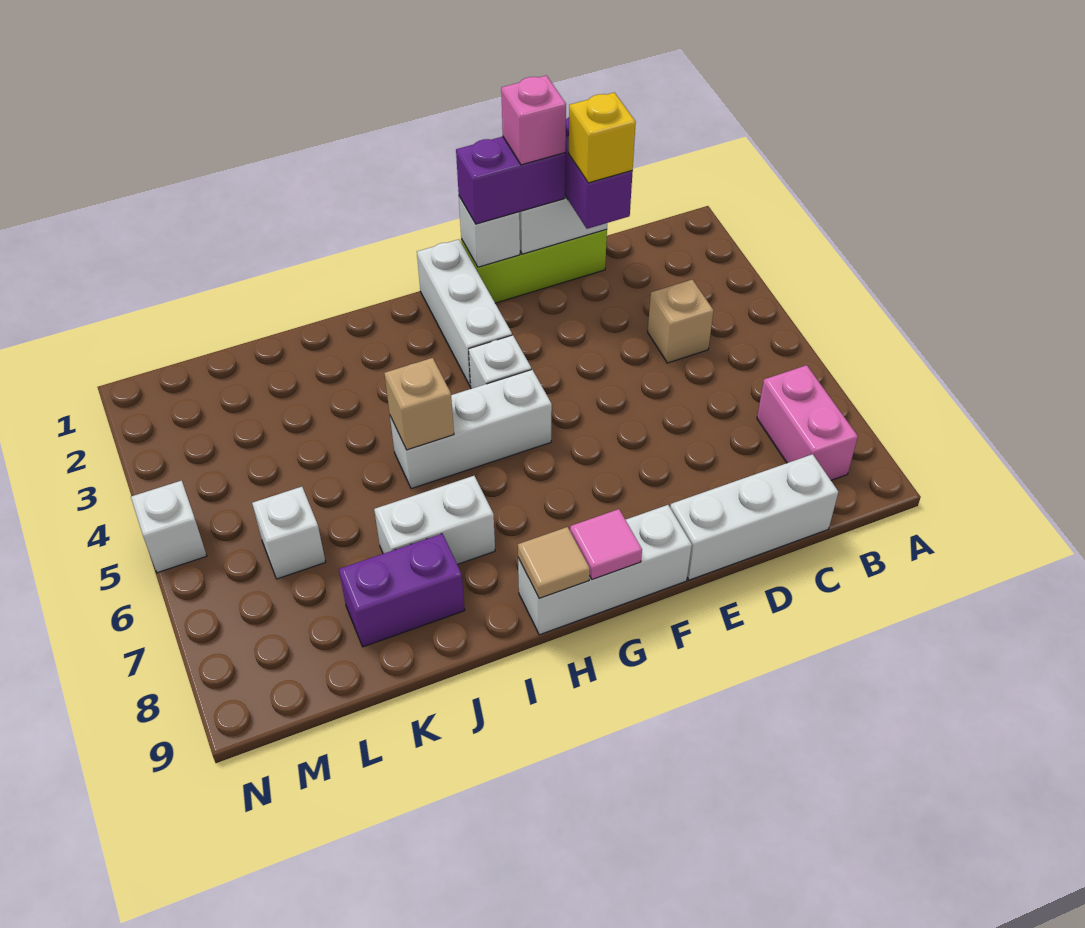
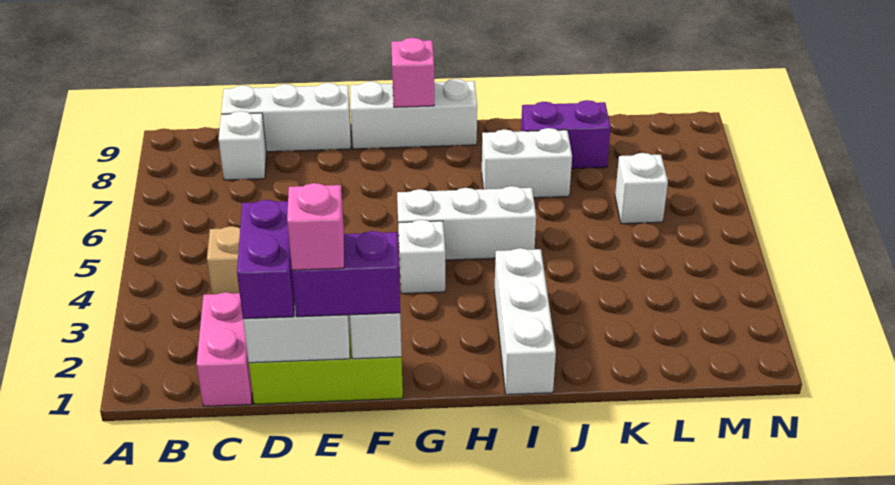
pink brick B7:B8 level 1 -> pink brick C1:C2 level 1
yellow brick D2 level 4 -> none
white brick G1:G3 level 1 -> white brick I1:I3 level 1
pink tile G9 level 2 -> pink brick G9 level 2
tan tile H9 level 2 -> none
tan brick I5 level 2 -> none
white brick N5 level 1 -> white brick C8 level 1

